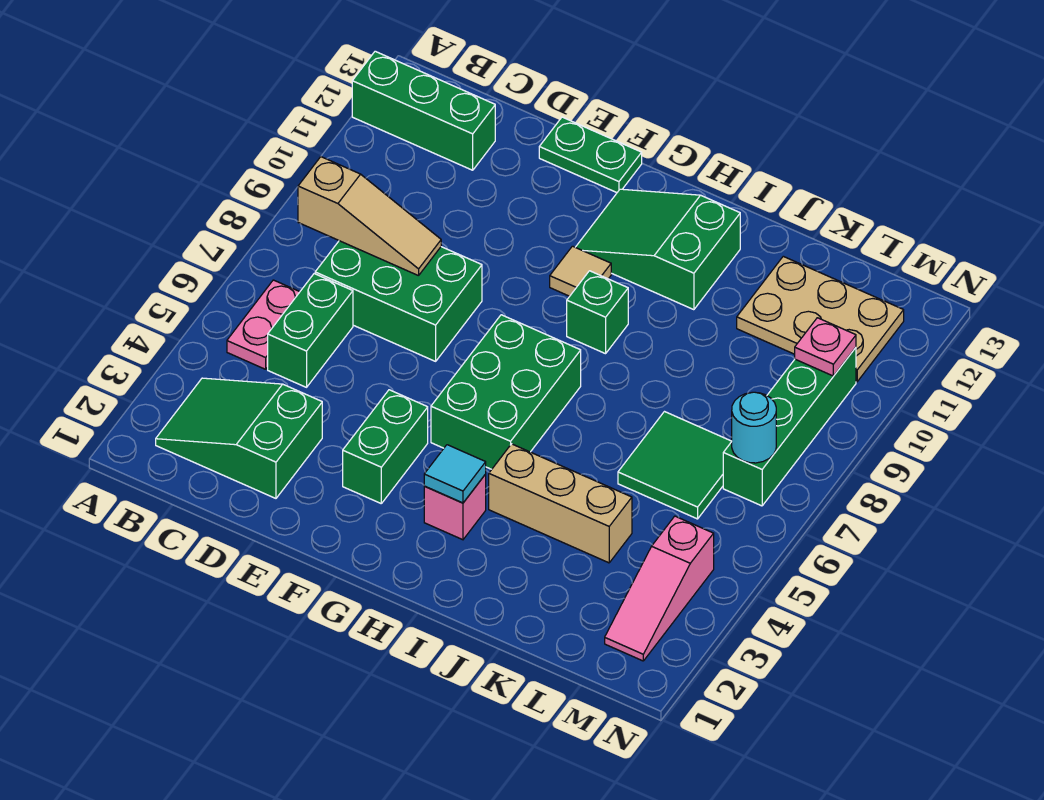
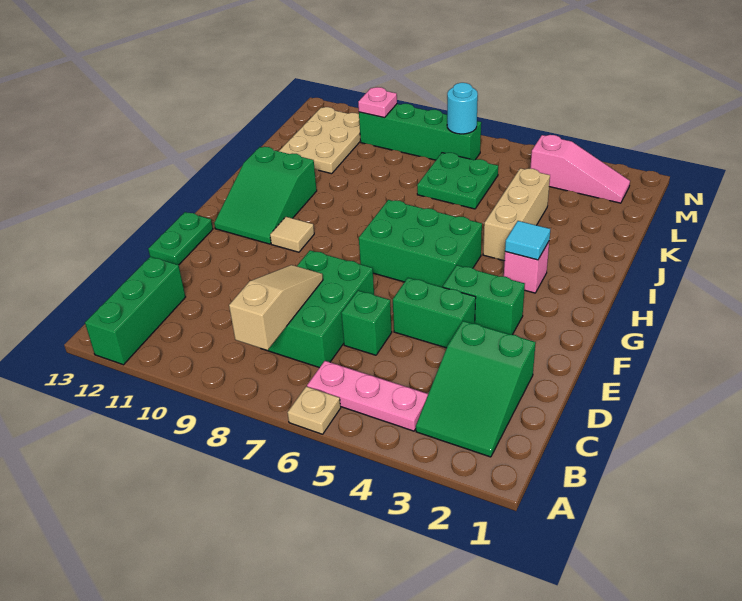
none -> tan plate A6 level 1
pink plate B5:B6 level 1 -> pink plate B4:B6 level 1
green brick C5:C6 level 1 -> green brick E4:E5 level 1
green brick H9 level 1 -> green brick D6 level 1
green tile K6:L7 level 1 -> green plate K6:L7 level 1

